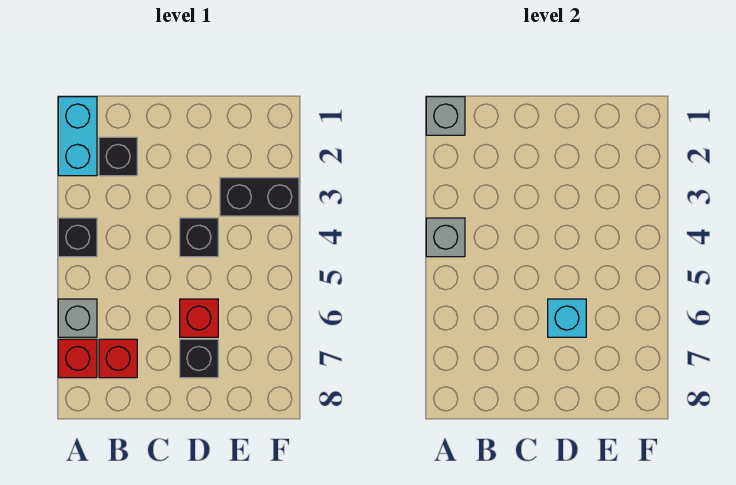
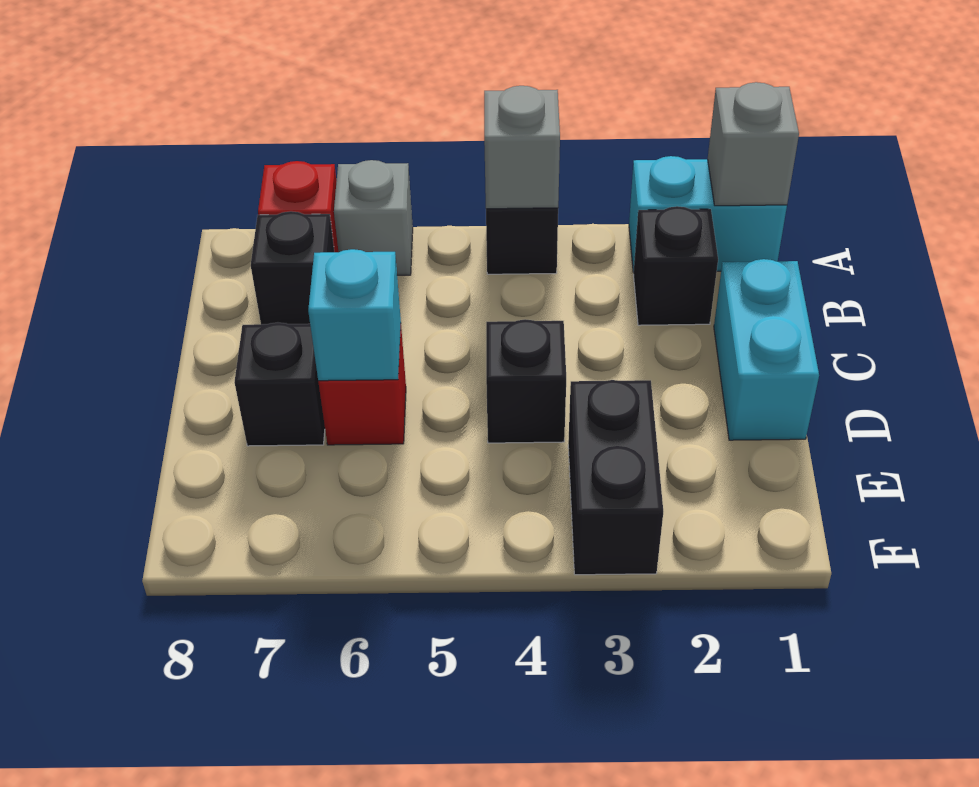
red brick B7 level 1 -> black brick B7 level 1
none -> cyan brick C1:D1 level 1

